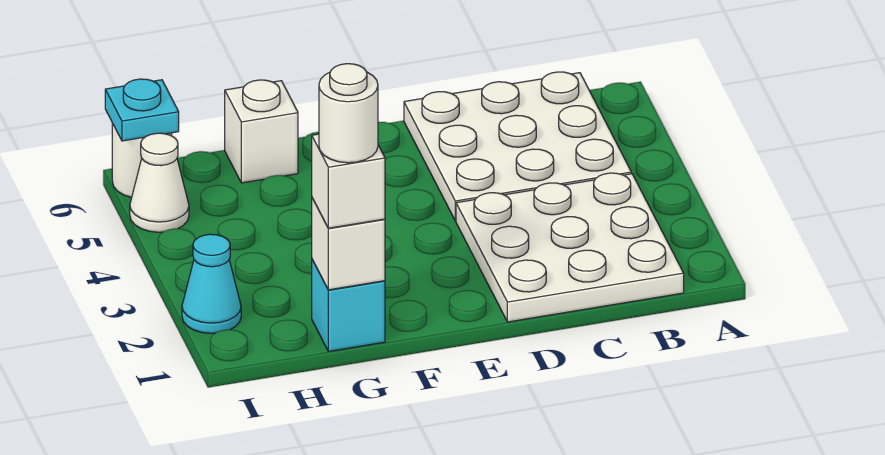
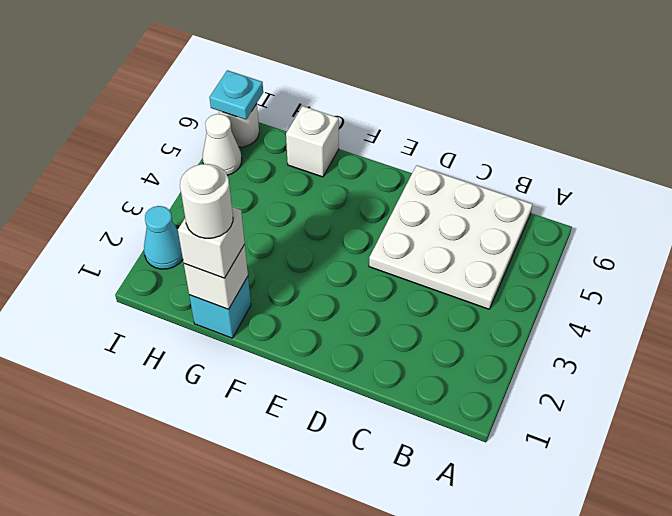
white plate B1:D3 level 1 -> none

